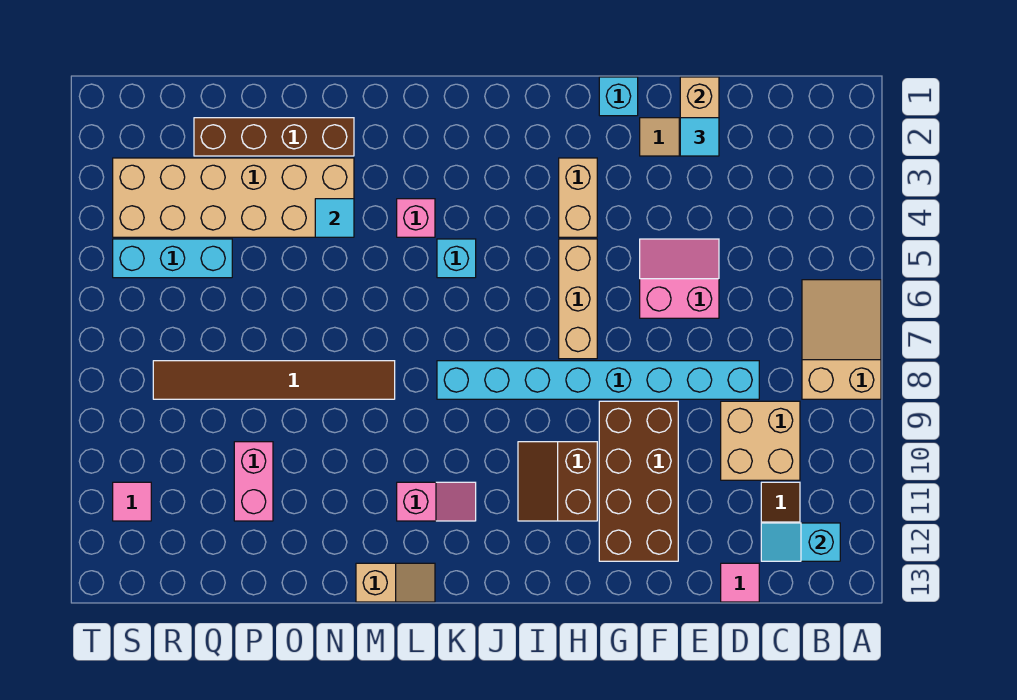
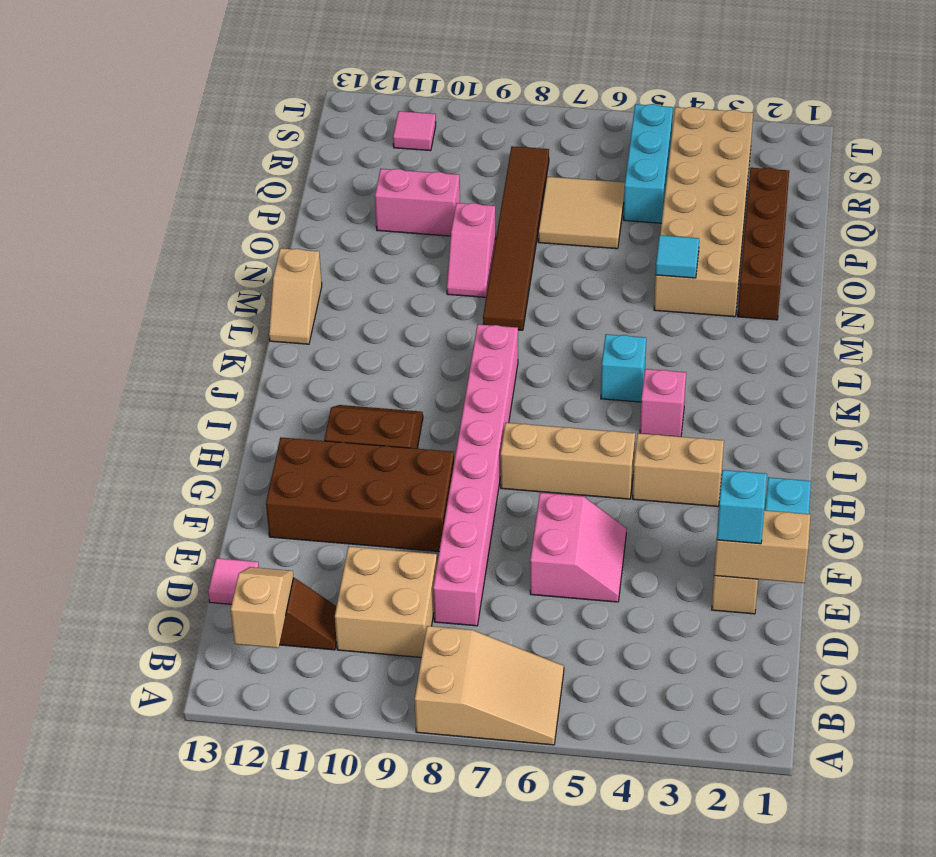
cyan slope B12:C12 level 2 top B -> tan slope B12:C12 level 2 top B
cyan brick D8:K8 level 1 -> pink brick D8:K8 level 1
cyan tile E2 level 3 -> cyan brick E2 level 3
pink slope K11:L11 level 1 top L -> pink slope N9:O9 level 1 top O
pink brick L4 level 1 -> pink brick J4 level 1
none -> tan tile P6:Q7 level 1

